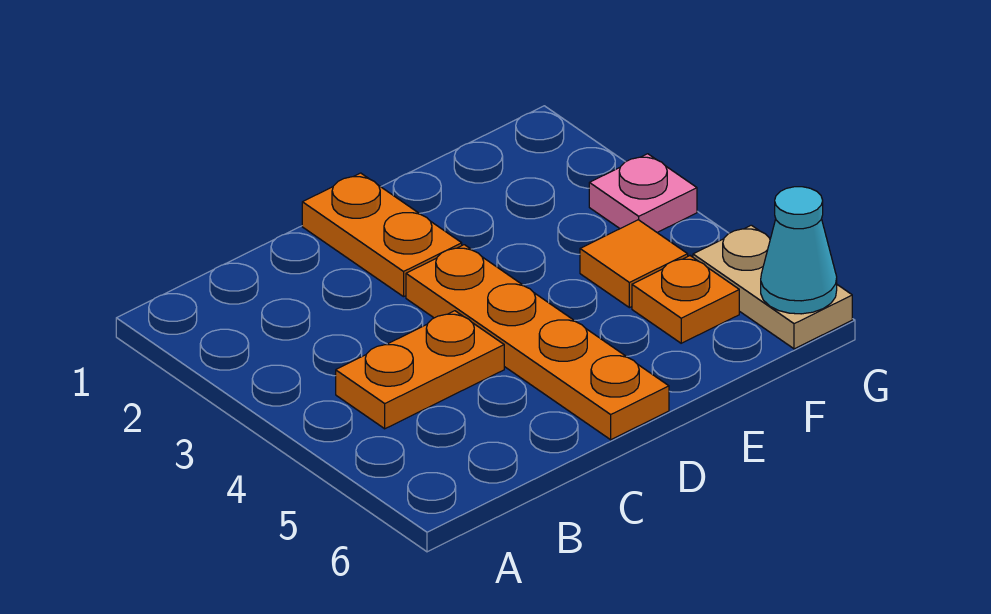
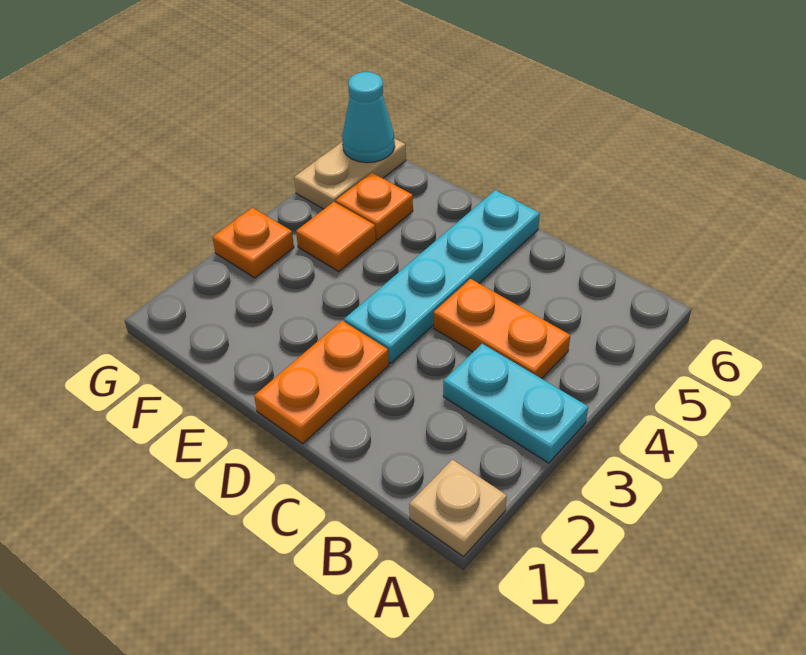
none -> tan plate A1 level 1
none -> cyan plate A3:B3 level 1
orange plate D3:D6 level 1 -> cyan plate D3:D6 level 1
pink plate G3 level 1 -> orange plate G3 level 1

